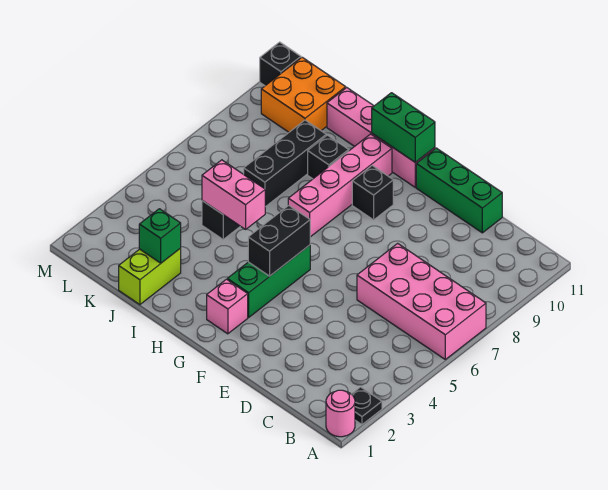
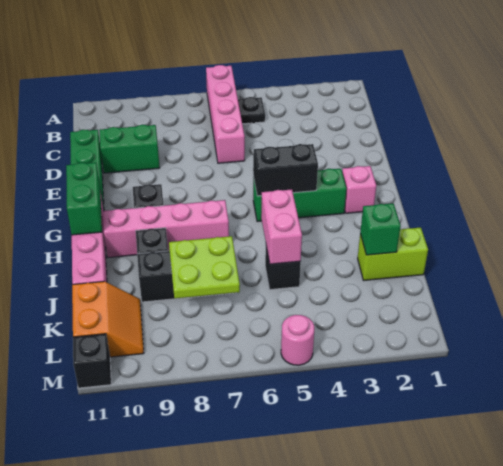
pink round brick A1 level 1 -> pink round brick M5 level 1
black plate A2 level 1 -> black plate B5 level 1
pink brick A6:D7 level 1 -> pink brick A6:D6 level 1
none -> green brick D9:D10 level 1
none -> lime plate J7:K8 level 2
orange brick K10:L11 level 1 -> orange slope K10:L11 level 1 top 11

